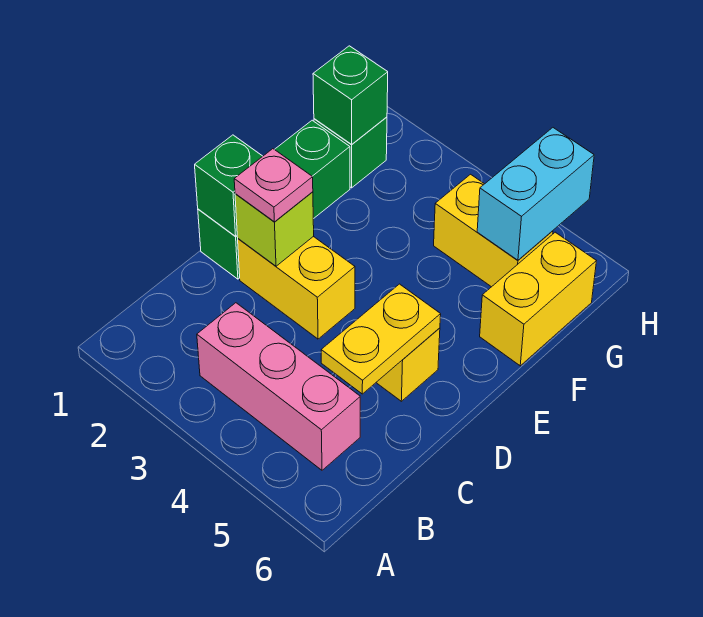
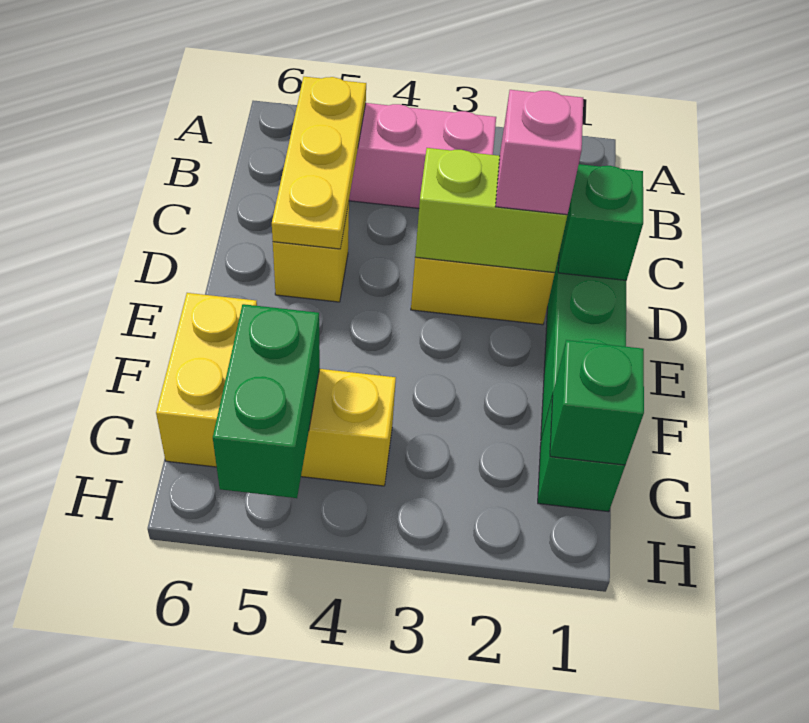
yellow plate C5:D5 level 2 -> yellow plate B5:D5 level 2
lime brick D2 level 2 -> lime brick D2:D3 level 2
pink plate D2 level 3 -> pink brick D2 level 3
cyan brick G5:H5 level 2 -> green brick G5:H5 level 2

